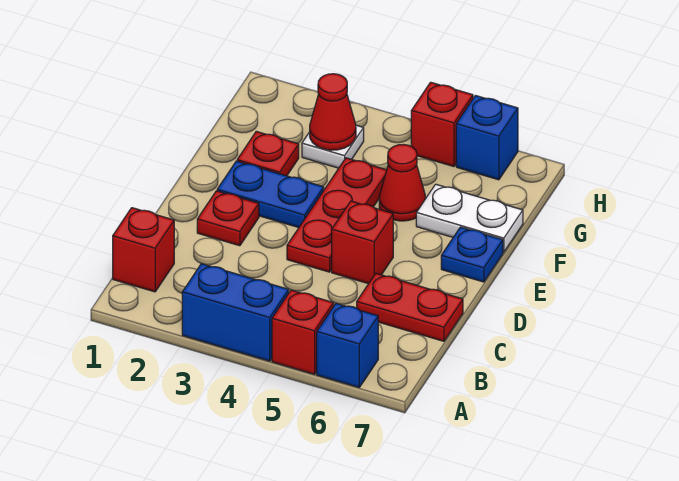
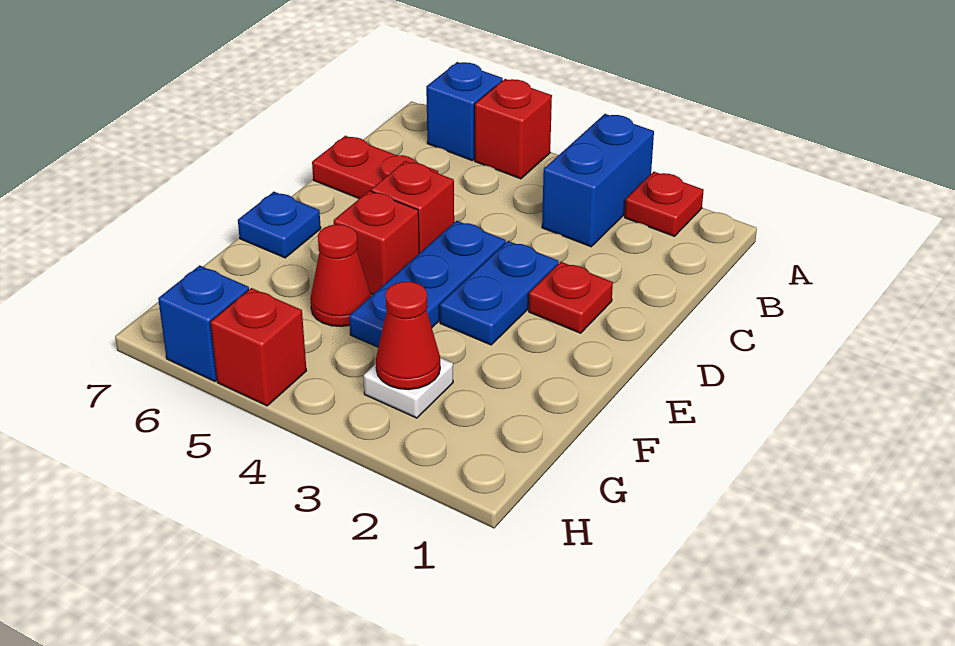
blue brick A3:A4 level 1 -> blue brick A3:B3 level 1
red brick B1 level 1 -> red brick E5 level 1
red plate D4:F4 level 1 -> blue plate D4:F4 level 1
blue plate E2:E3 level 1 -> blue plate D3:E3 level 1
red plate F2 level 1 -> red plate A2 level 1
white plate F6:F7 level 1 -> none

